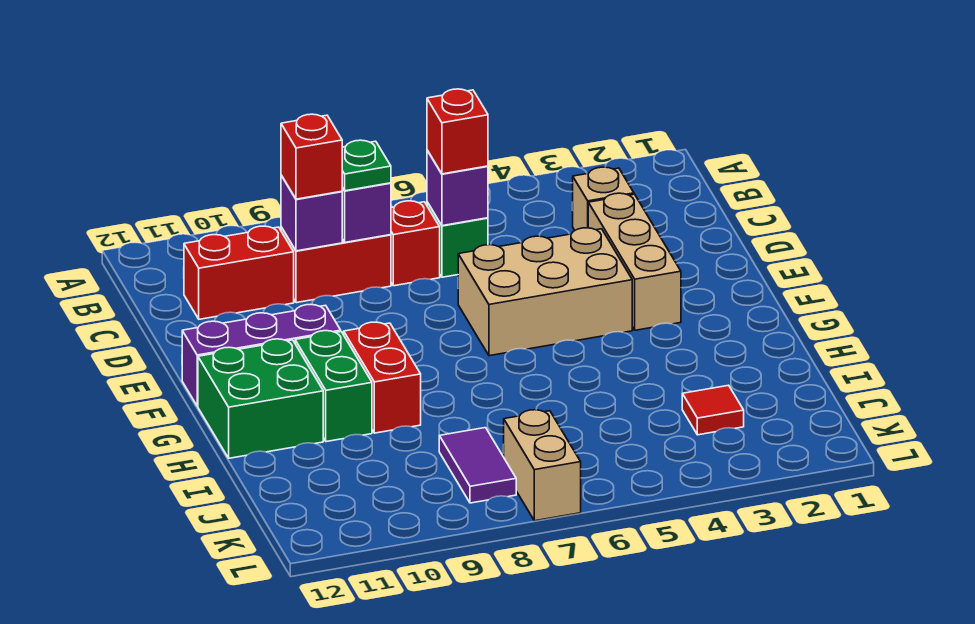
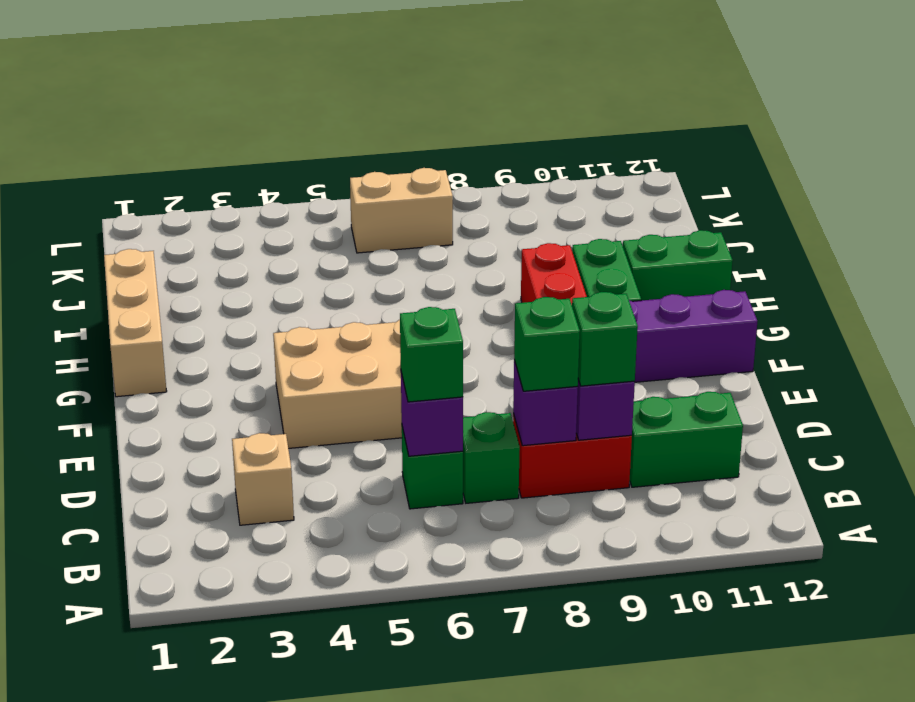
red brick C6 level 3 -> green brick C6 level 3
red brick C7 level 1 -> green brick C7 level 1
green plate C8 level 3 -> green brick C8 level 3
red brick C9 level 3 -> green brick C9 level 3
red brick C10:C11 level 1 -> green brick C10:C11 level 1
tan brick D3:F3 level 1 -> tan brick G1:I1 level 1
green brick G11:H12 level 1 -> green brick H11:H12 level 1
red tile J3 level 1 -> none
purple tile J8:K8 level 1 -> none
tan brick K7:L7 level 1 -> tan brick K6:K7 level 1

